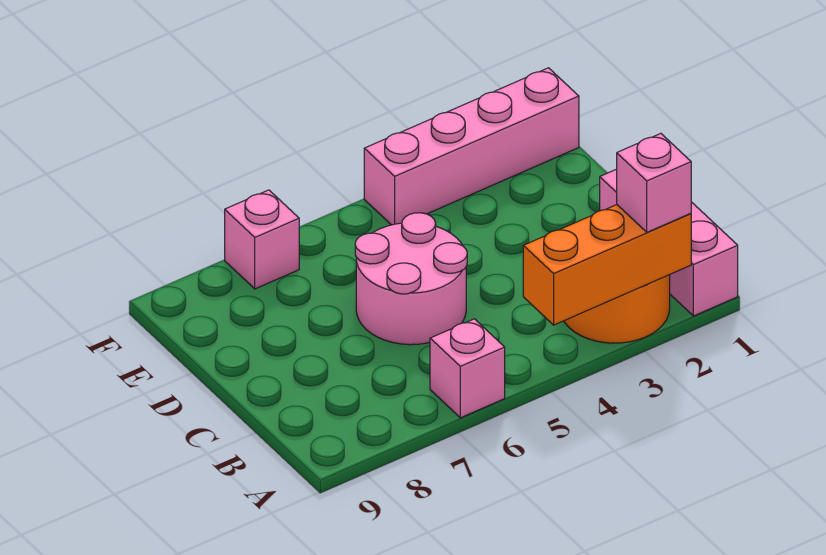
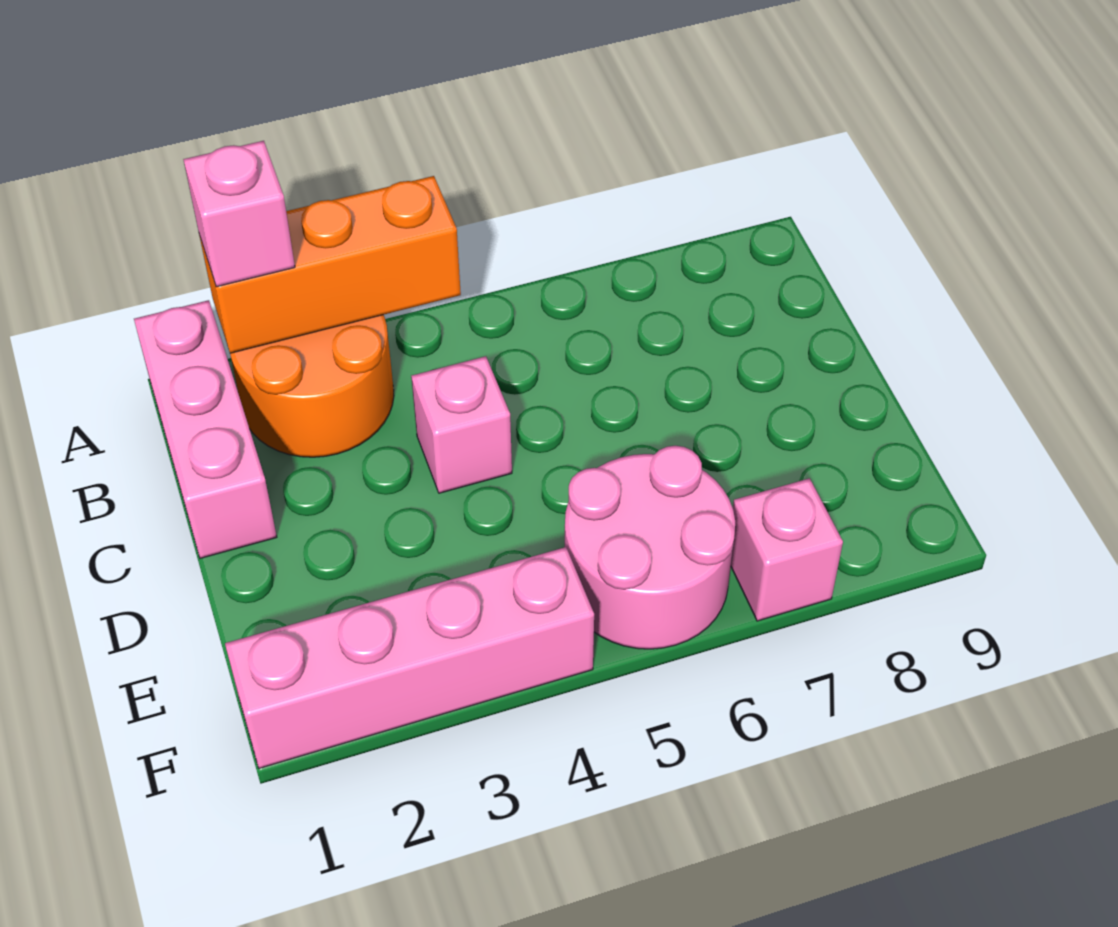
pink brick A6 level 1 -> pink brick C4 level 1
pink round brick C5:D6 level 1 -> pink round brick E5:F6 level 1

